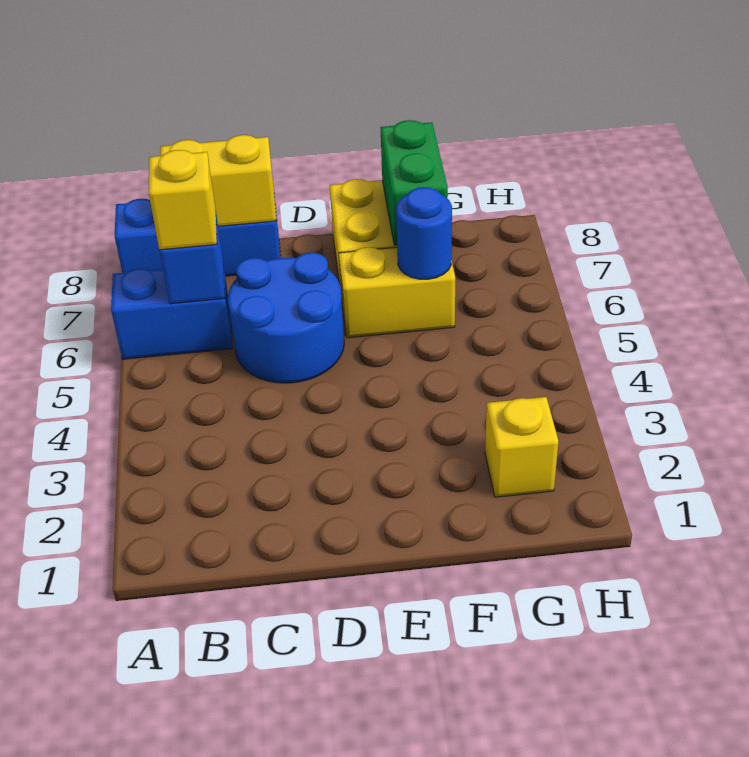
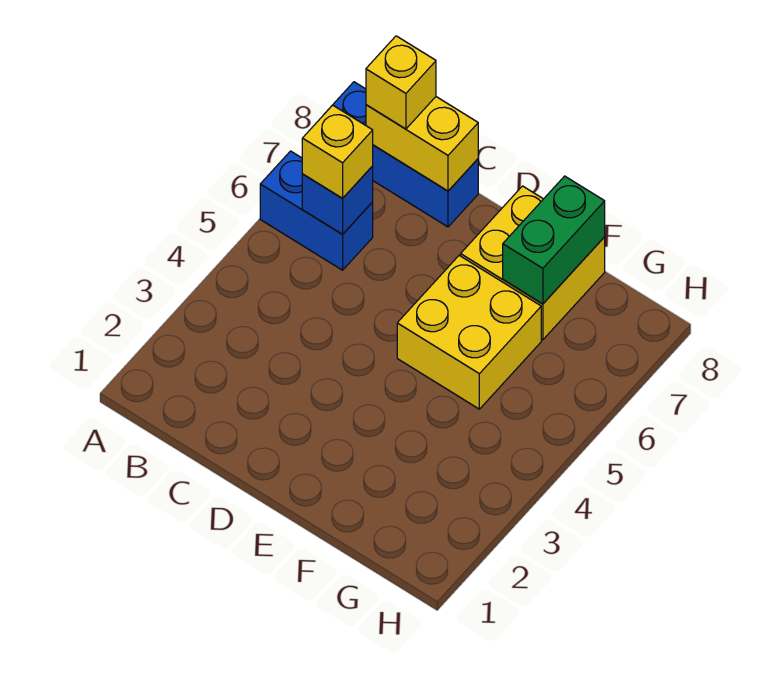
blue round brick C5:D6 level 1 -> none
yellow brick E6:F6 level 1 -> yellow brick E5:F6 level 1
blue round brick F6 level 2 -> none
yellow brick G2 level 1 -> yellow brick B8 level 3

